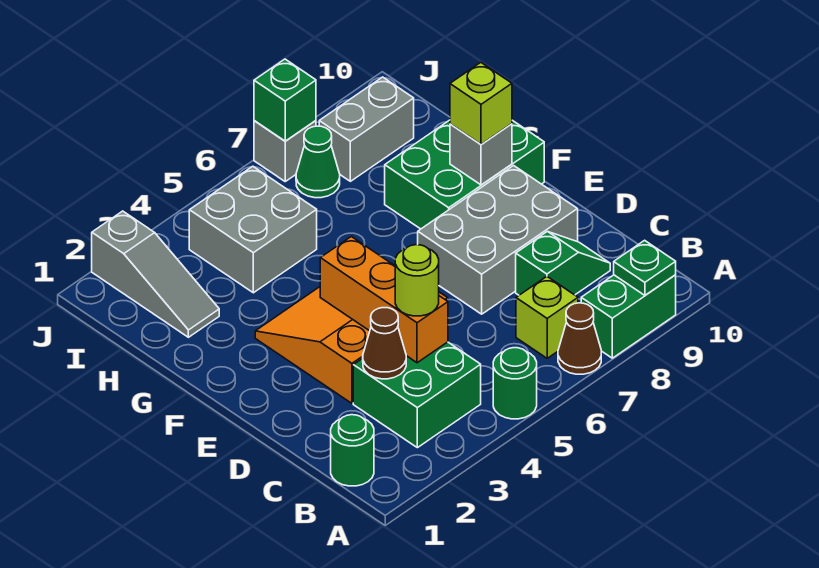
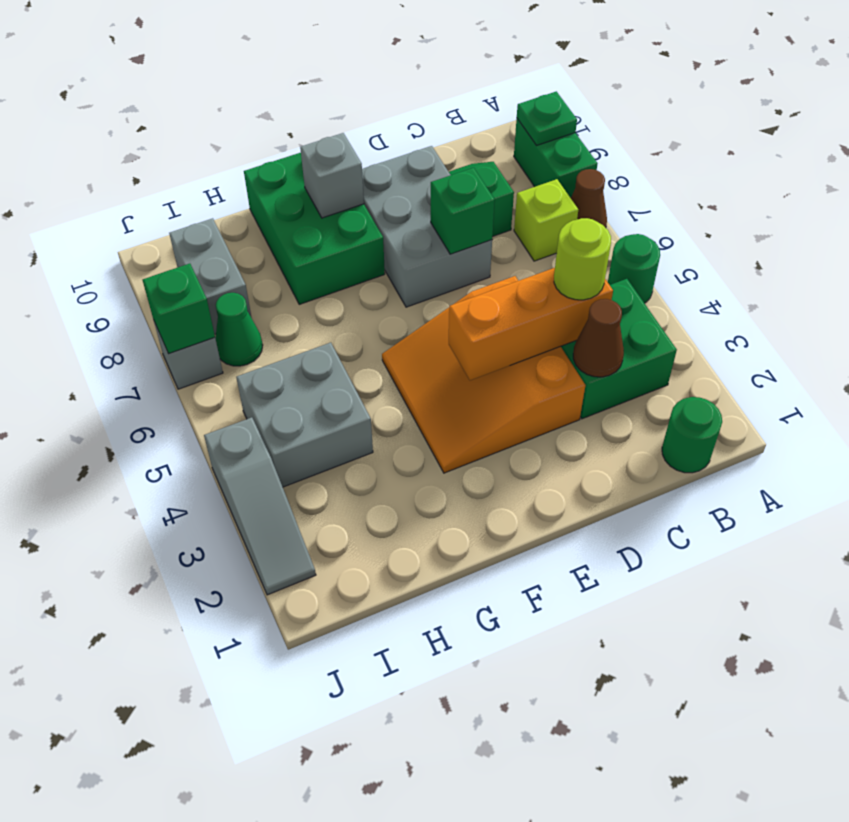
none -> green brick D7 level 2
lime brick F9 level 3 -> none
grey slope H2:J2 level 1 top J -> grey slope J2:J4 level 1 top 4

